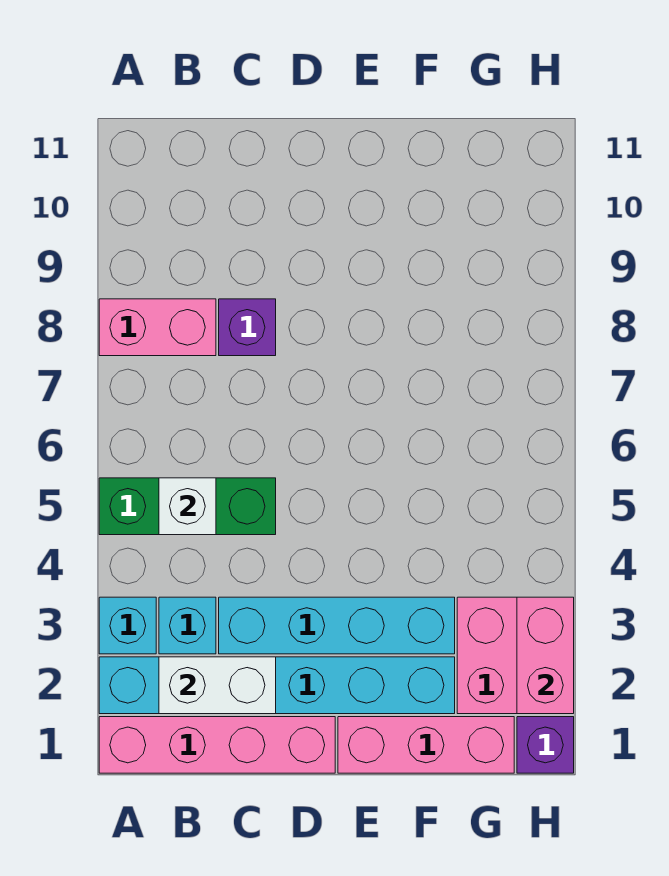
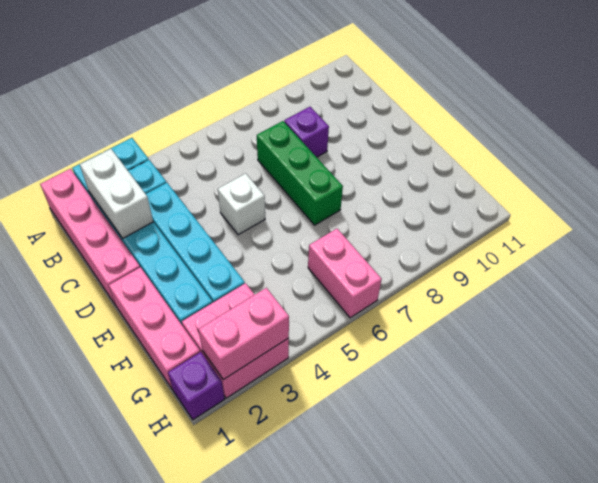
green brick A5:C5 level 1 -> green brick C7:E7 level 1
pink brick A8:B8 level 1 -> pink brick G6:H6 level 1
white brick B5 level 2 -> white brick D5 level 1

